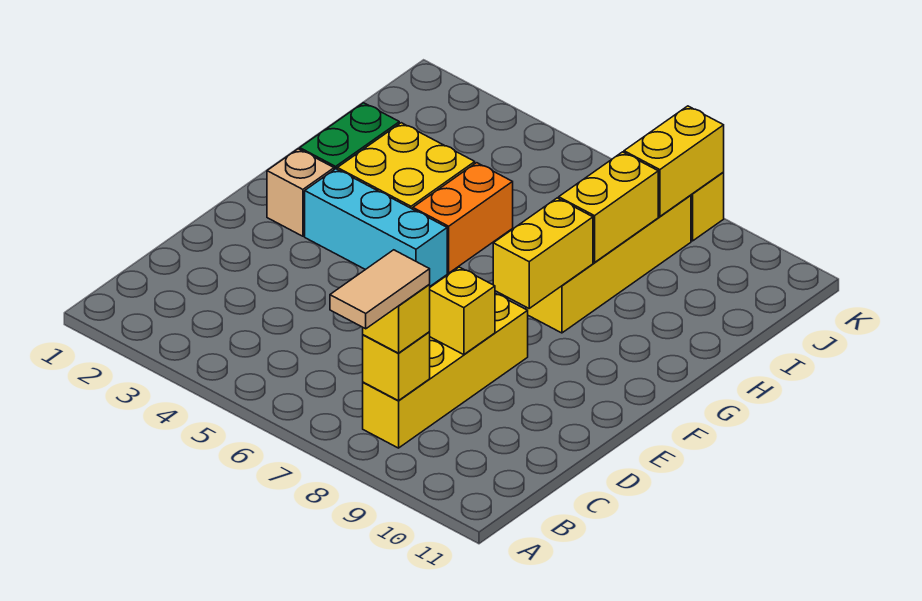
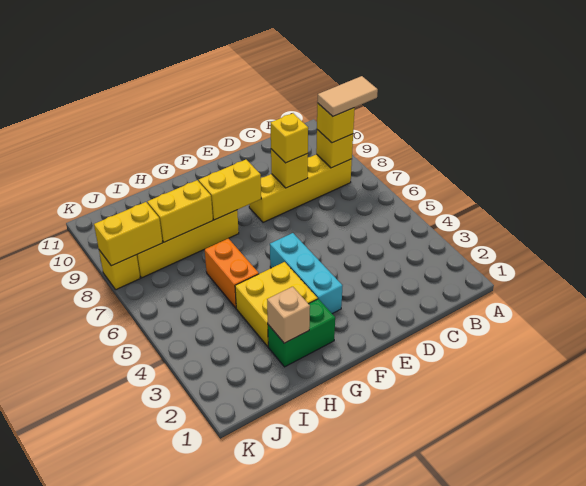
none -> yellow brick D8 level 3
tan brick F2 level 1 -> tan brick H2 level 2
orange brick G5:H5 level 1 -> orange brick H5:H6 level 1

